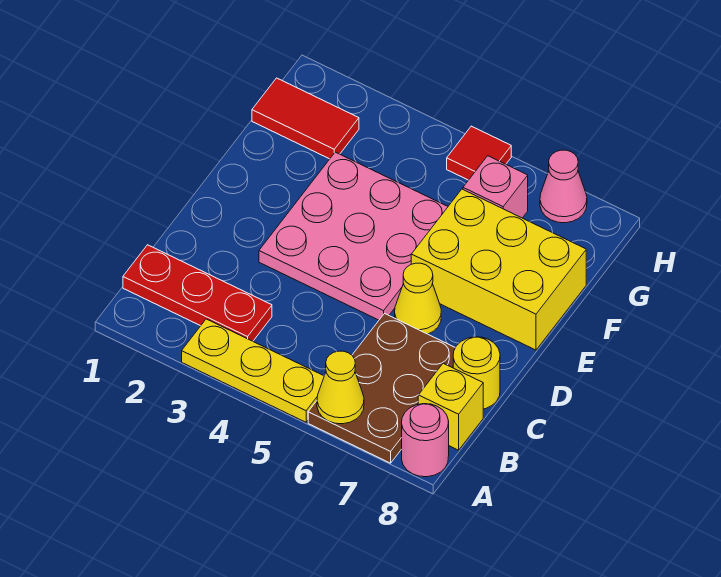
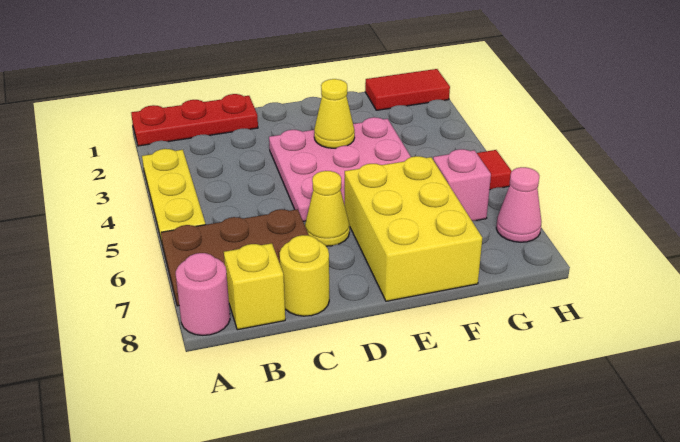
yellow cone A6 level 2 -> yellow cone E3 level 2
red plate B1:B3 level 1 -> red plate A1:C1 level 1
red tile G1:G2 level 1 -> red tile G1:H1 level 1

